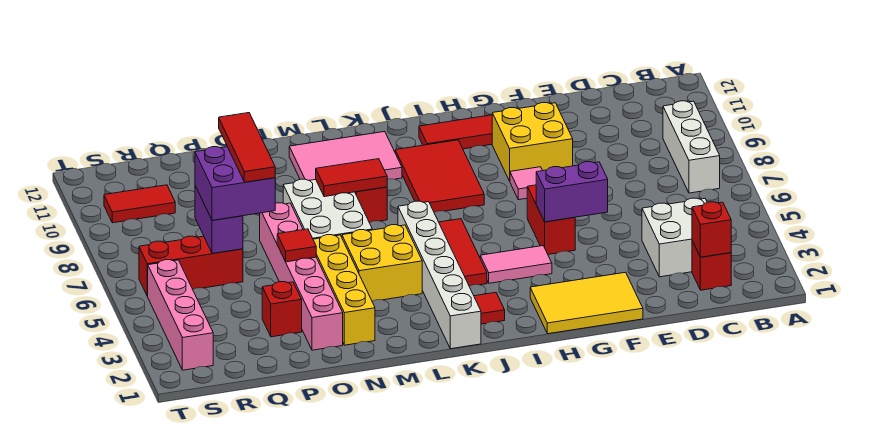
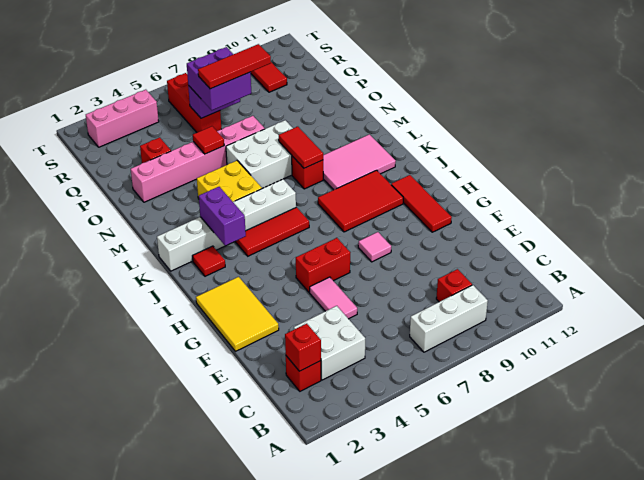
none -> red brick C9 level 1
purple brick F5:G5 level 2 -> purple brick J3:K3 level 2
yellow brick F9:G10 level 1 -> none
pink tile H4:I4 level 1 -> pink tile E5:F5 level 1
pink tile K10:M11 level 1 -> pink tile K9:L11 level 1
yellow brick N2:N5 level 1 -> none
pink brick S2:S5 level 1 -> pink brick S2:S4 level 1

